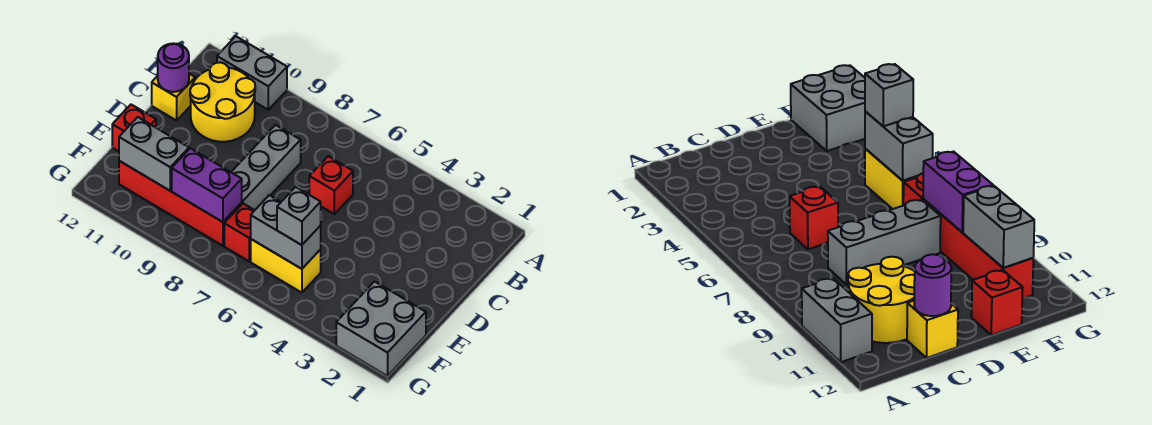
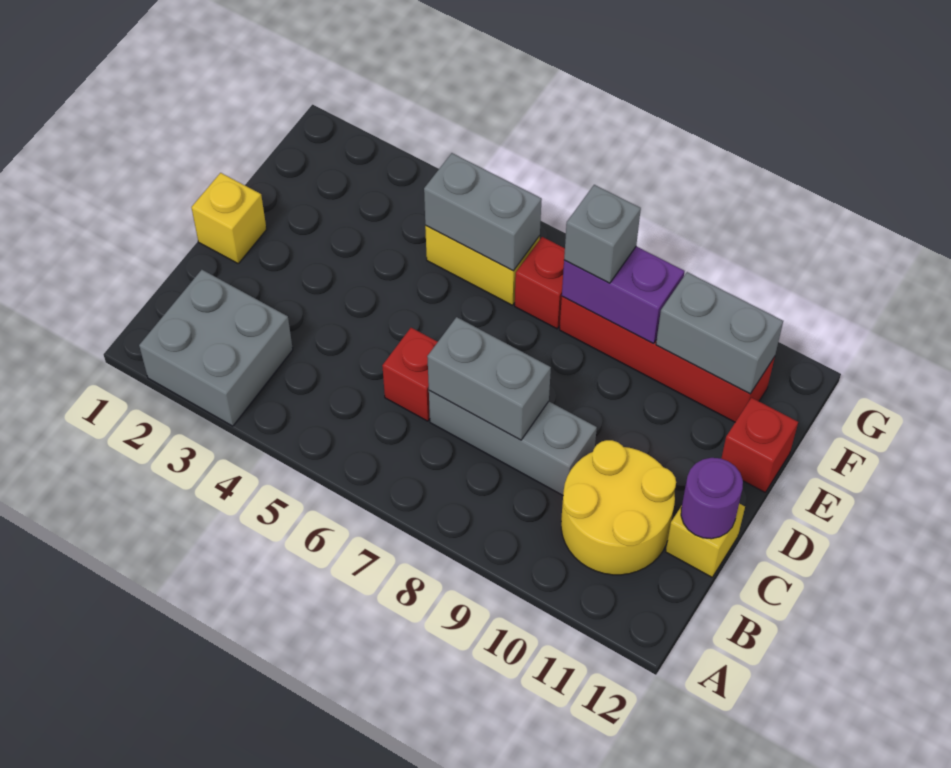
grey brick A10:A11 level 1 -> grey brick C7:C8 level 2
grey brick C8:E8 level 1 -> grey brick C7:C9 level 1
none -> yellow brick D1 level 1
grey brick F1:G2 level 1 -> grey brick A2:B3 level 1
grey brick F5 level 3 -> grey brick F8 level 3

